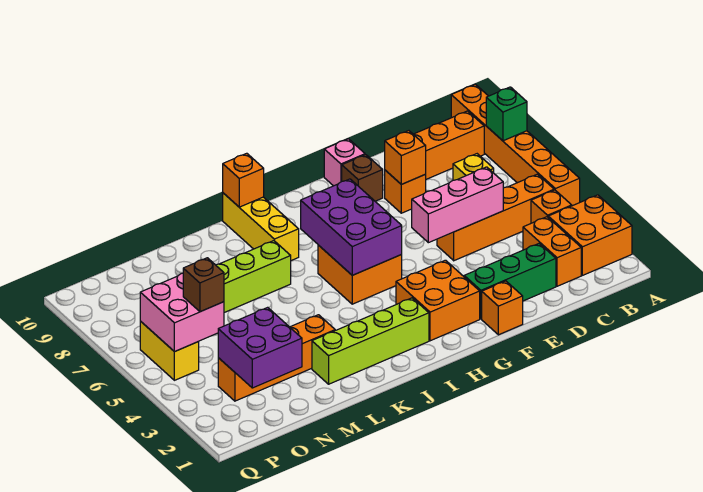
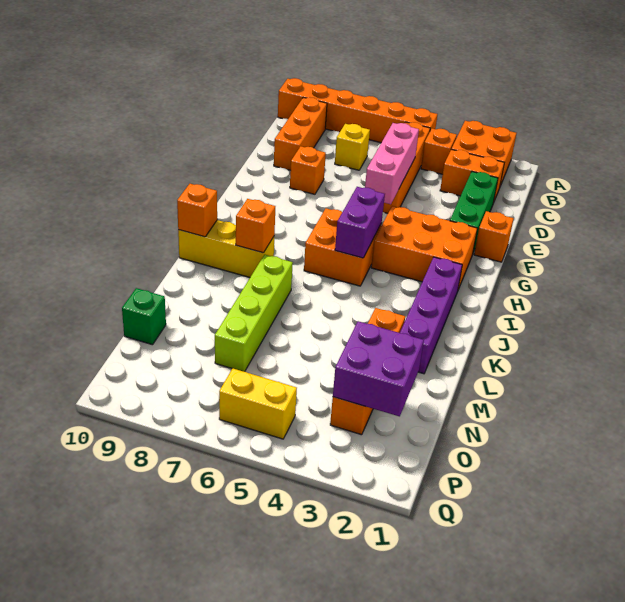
green brick A8 level 2 -> green brick N10 level 1
orange brick E8 level 2 -> orange brick J8 level 2
brown brick F9 level 1 -> none
pink brick F10 level 1 -> none
orange brick G2:H3 level 1 -> orange brick G2:H4 level 1
purple brick H5:I7 level 2 -> purple brick H5:I5 level 2
lime brick I2:L2 level 1 -> purple brick I2:L2 level 1
pink brick O5:P6 level 2 -> none
brown brick O5 level 3 -> none

